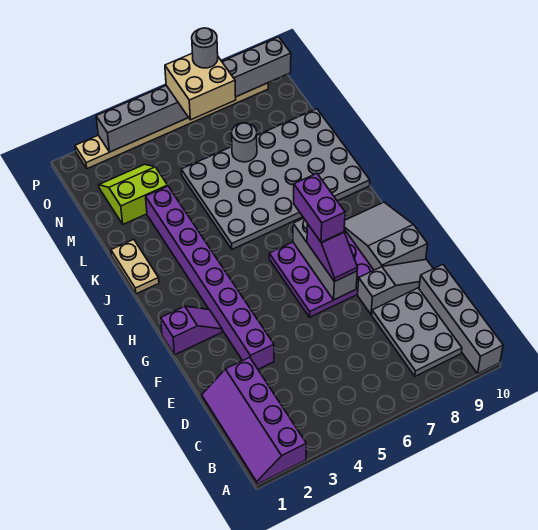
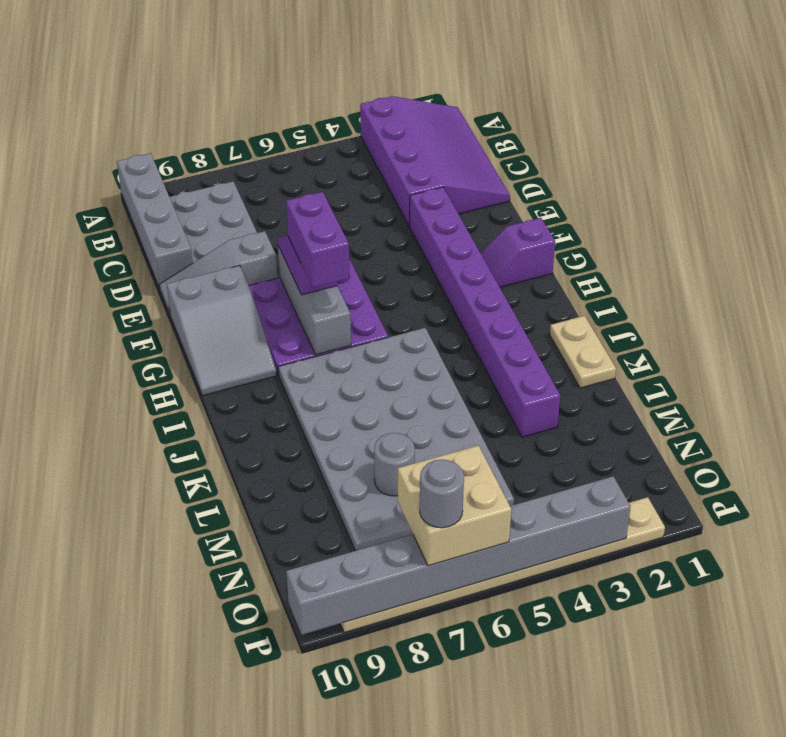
purple slope A1:D2 level 1 top 2 -> purple slope A1:D3 level 1 top 3
grey plate J5:M10 level 1 -> grey plate I5:N8 level 1
lime slope M2:N3 level 1 top M -> none

